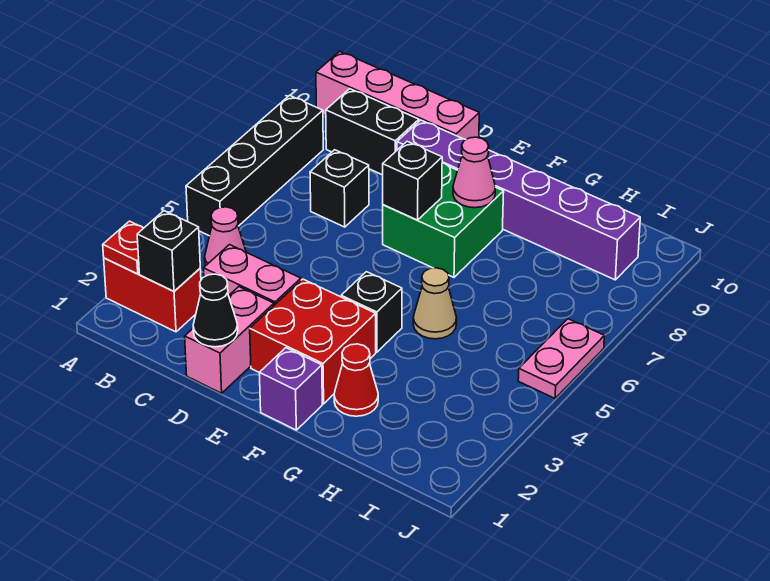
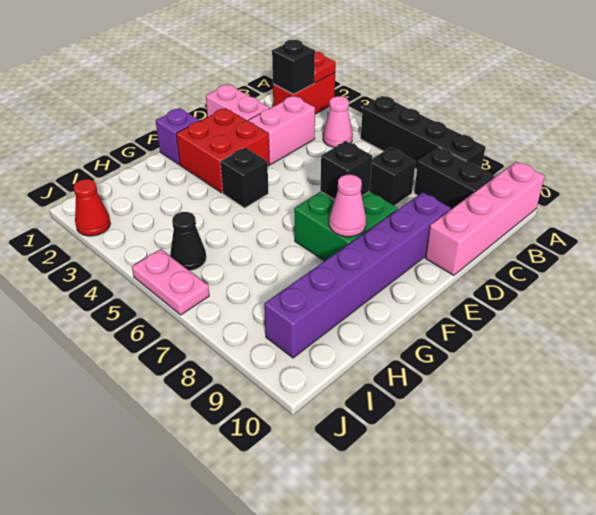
black brick B9:C9 level 1 -> black brick B8:B9 level 1
black cone D1 level 2 -> black cone I5 level 1
red cone G2 level 1 -> red cone J2 level 1
tan cone G5 level 1 -> none

